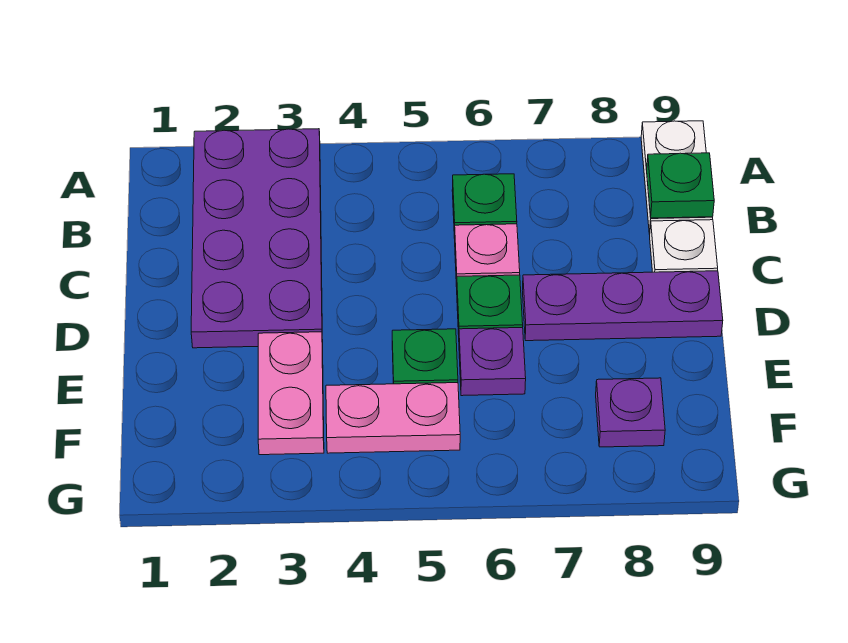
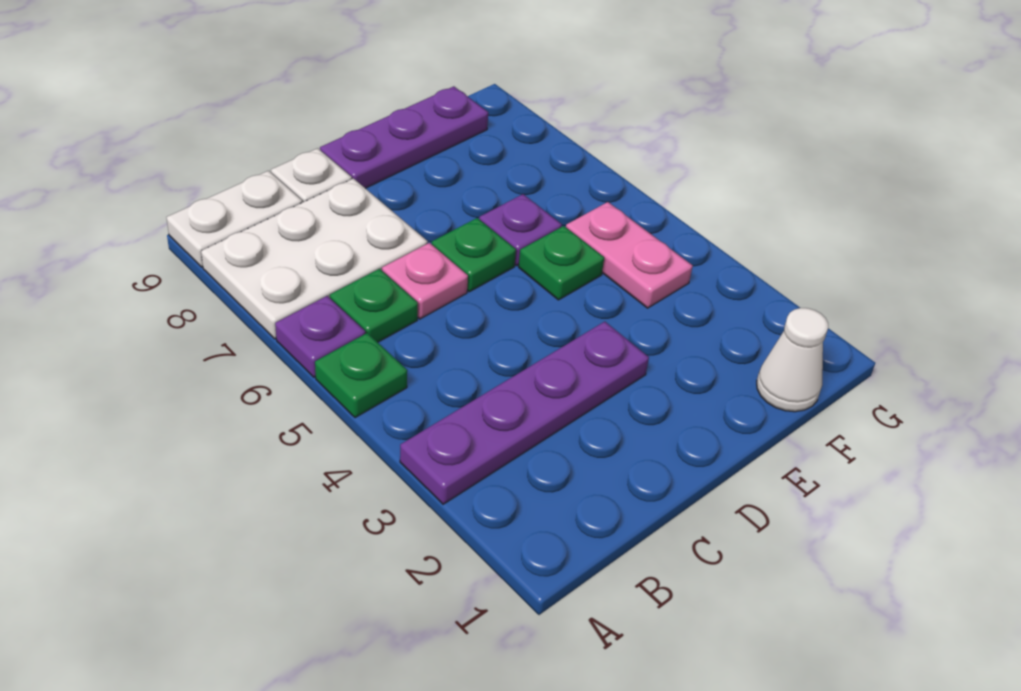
purple plate A2:D3 level 1 -> purple plate A3:D3 level 1
none -> white plate A7:C8 level 1
green plate B9 level 2 -> green plate A5 level 1
purple plate D7:D9 level 1 -> purple plate D9:F9 level 1
pink plate E3:F3 level 1 -> none
none -> white cone F1 level 1
purple plate F8 level 1 -> purple plate A6 level 1

